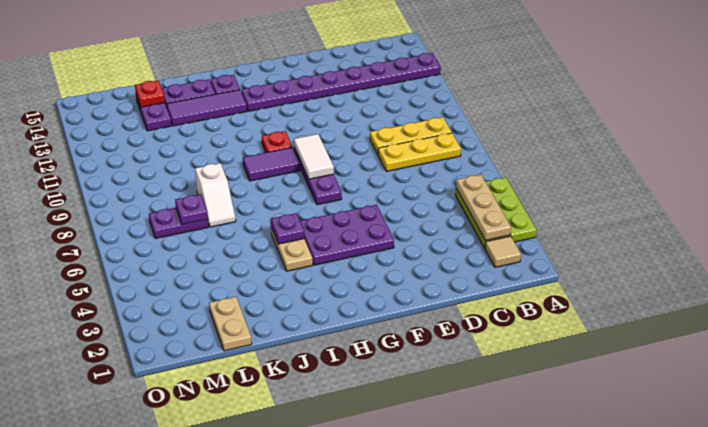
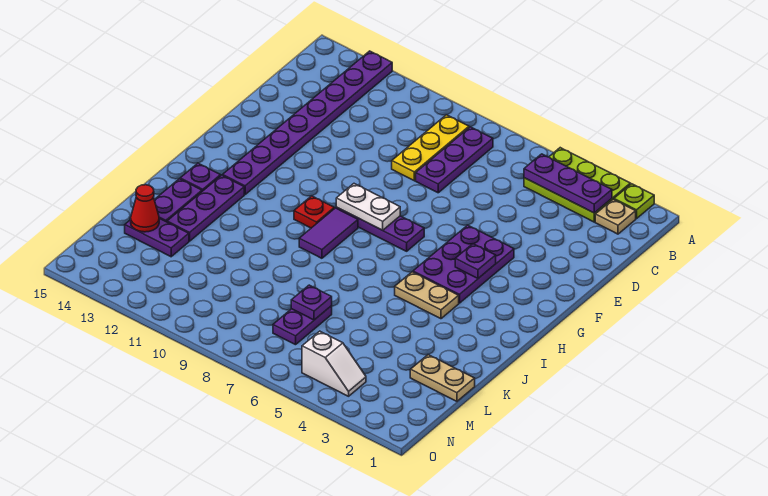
none -> lime plate A2 level 1
tan tile B2 level 1 -> tan plate B2 level 1
tan plate B3:B5 level 2 -> purple plate B3:B5 level 2
yellow plate B8:D8 level 1 -> purple plate B8:D8 level 1
white tile G8:G9 level 2 -> white plate G8:G9 level 2
purple plate I5 level 2 -> purple plate G4 level 2
purple tile I13:K13 level 1 -> purple plate I13:K13 level 1
white slope K7:K8 level 1 top 8 -> white slope N4:N5 level 1 top 5
red plate L14 level 2 -> red cone L14 level 2

